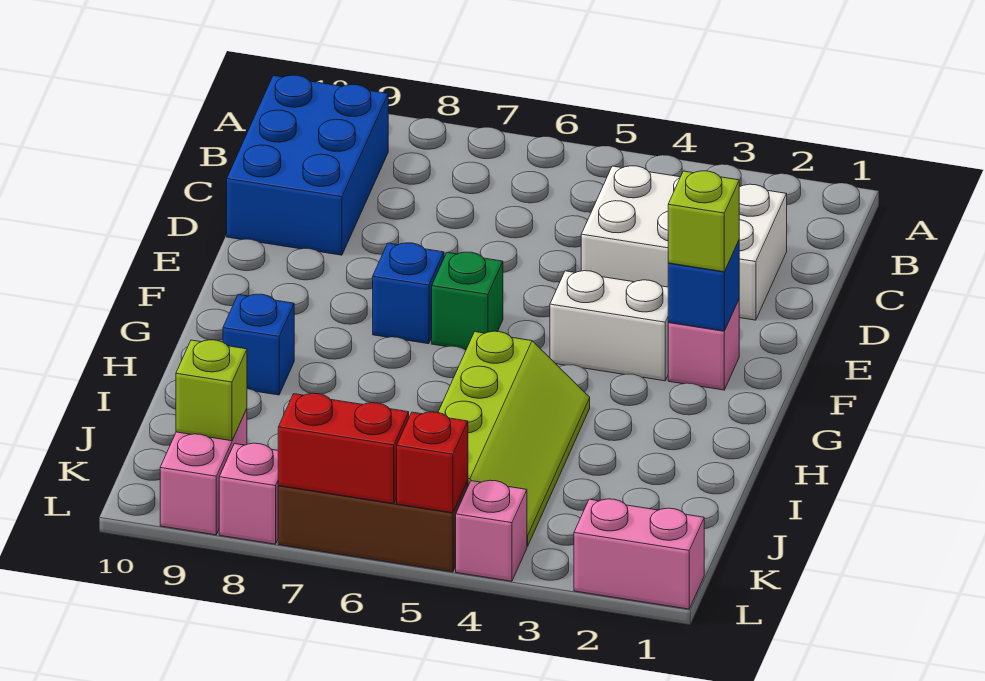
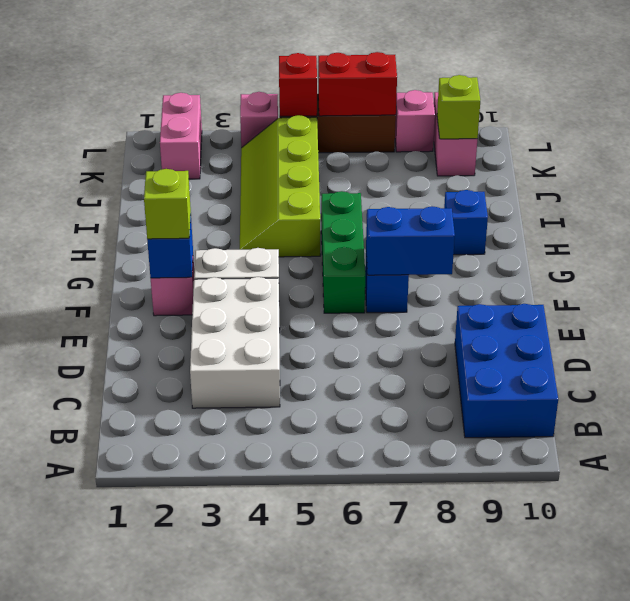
white brick C2:D4 level 1 -> white brick C3:E4 level 1
green brick F6 level 1 -> green brick F6:H6 level 1
none -> blue brick F7:F8 level 2
pink brick L1:L2 level 1 -> pink brick K2:L2 level 1

